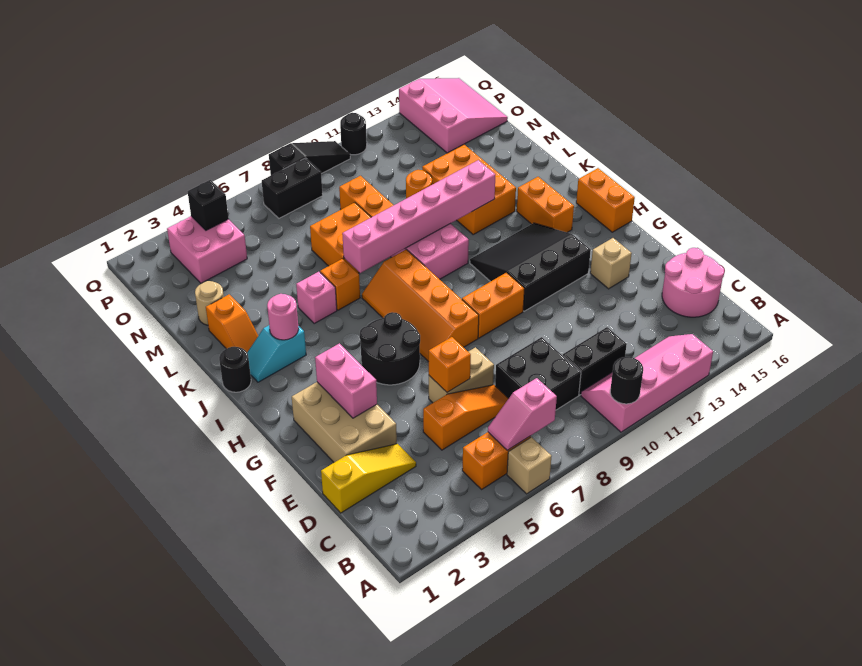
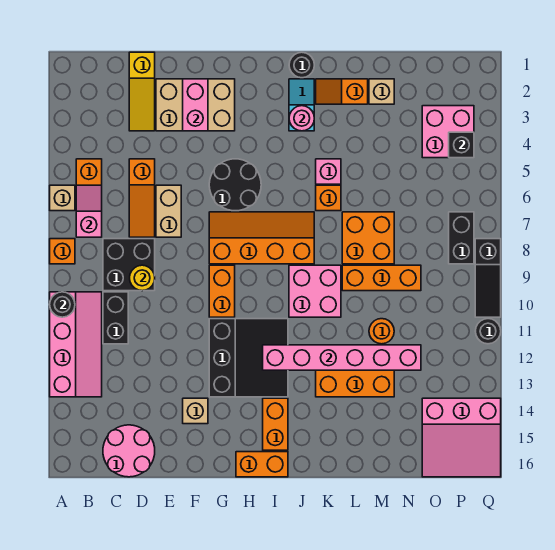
none -> yellow round brick D9 level 2
orange brick E6 level 2 -> orange brick A8 level 1
pink brick F3:G3 level 2 -> pink brick F2:F3 level 2
orange brick I14:J14 level 1 -> orange brick I14:I15 level 1
pink brick K7:K12 level 2 -> pink brick I12:N12 level 2
tan round brick M2 level 1 -> tan brick M2 level 1

